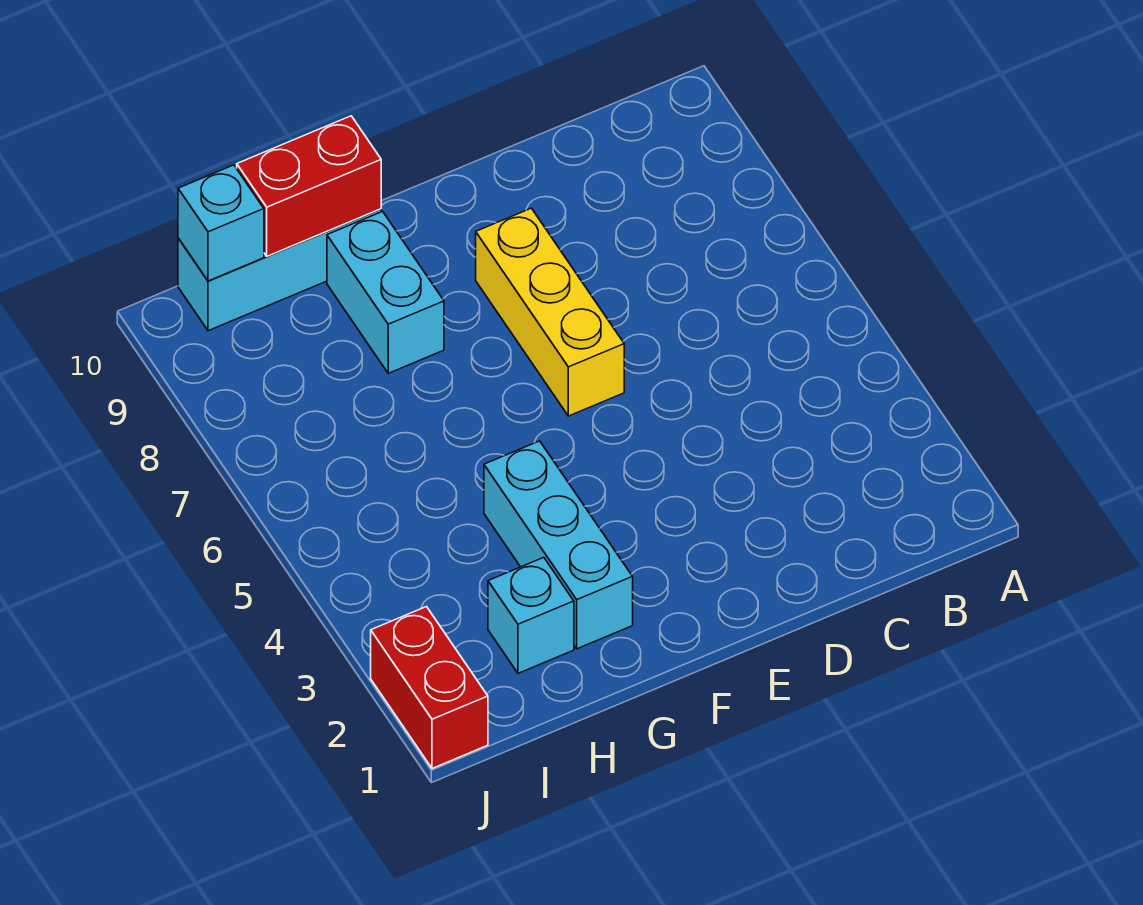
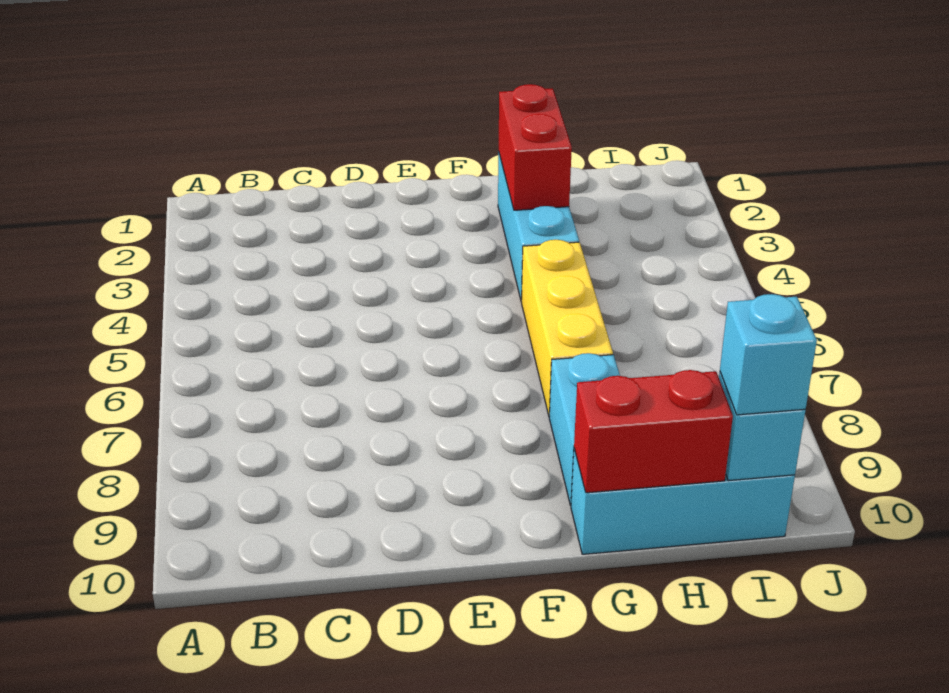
yellow brick E6:E8 level 1 -> yellow brick G5:G7 level 1
cyan brick H2 level 1 -> cyan brick I10 level 3
red brick J1:J2 level 1 -> red brick G2:G3 level 2

